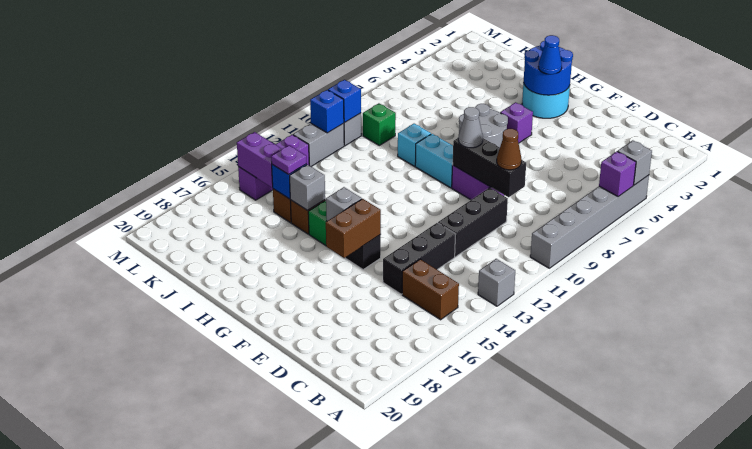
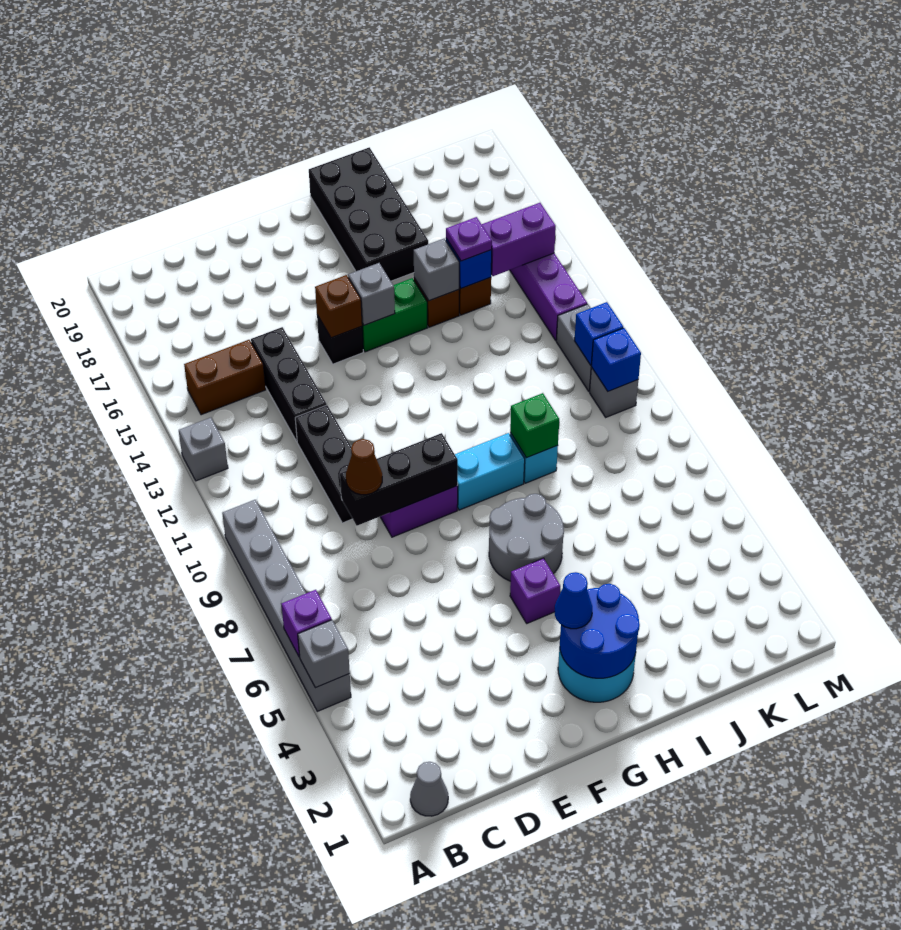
grey cone F9 level 3 -> grey cone B1 level 1
brown brick F15:F16 level 2 -> brown brick F15 level 2
none -> black brick H17:I20 level 1
green brick K9 level 1 -> green brick I9 level 2

